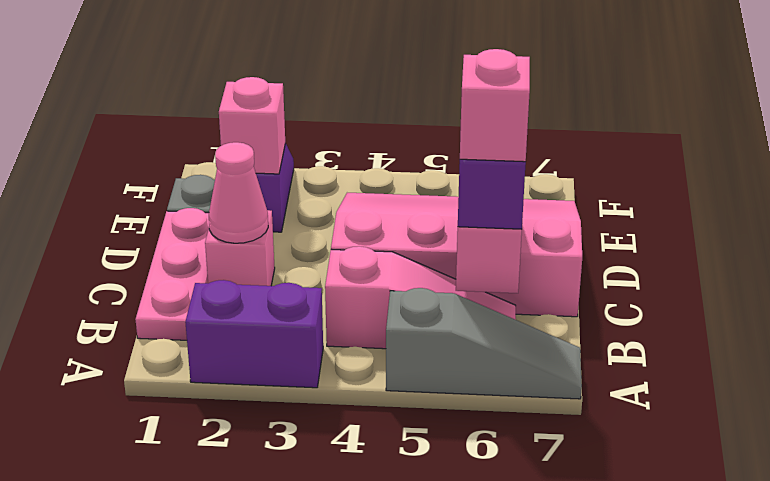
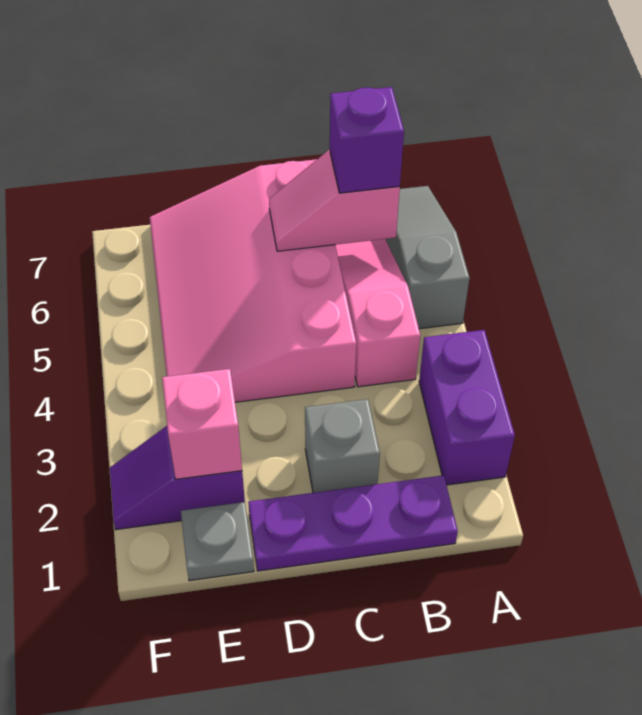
pink plate B1:D1 level 1 -> purple plate B1:D1 level 1
pink brick B6 level 4 -> none
pink brick C2 level 1 -> grey brick C2 level 1
pink cone C2 level 2 -> none

